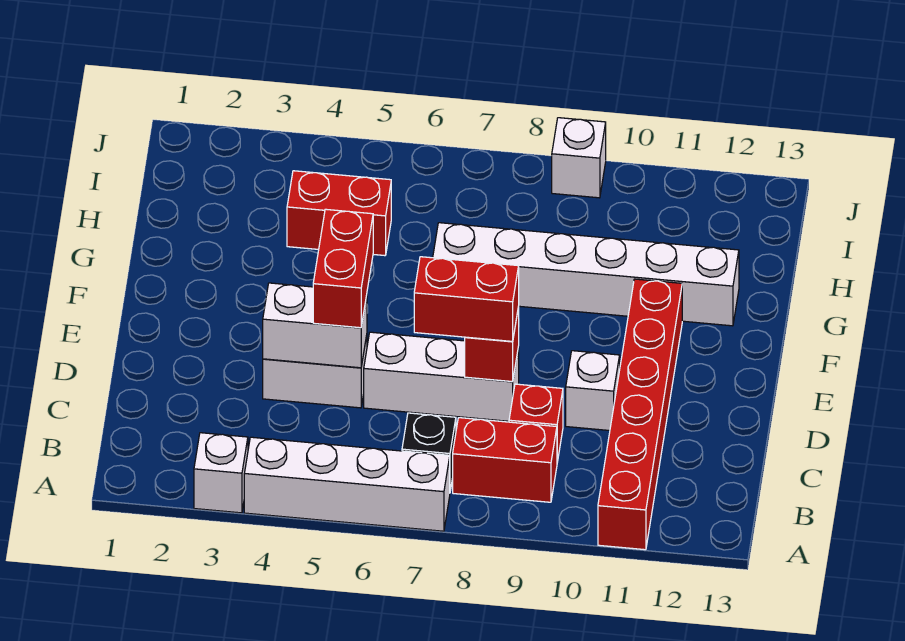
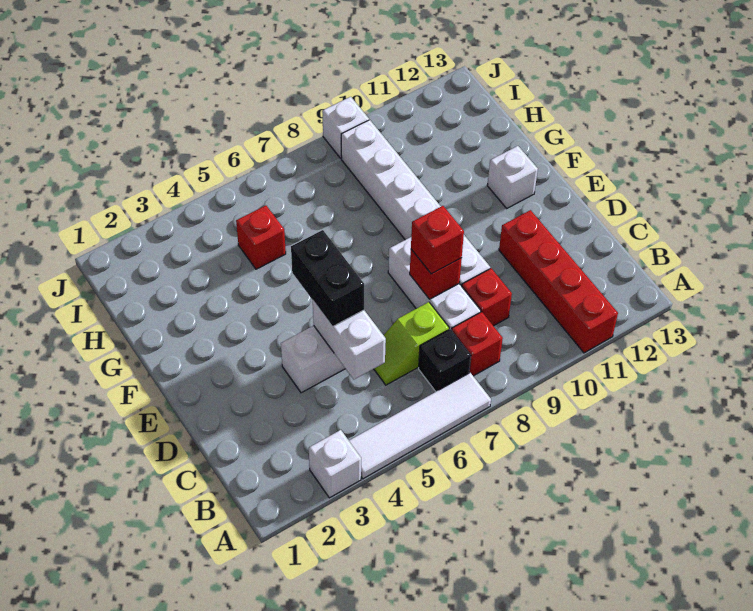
white brick A4:A7 level 1 -> white tile A4:A7 level 1
red brick A11:F11 level 1 -> red brick A11:D11 level 1
red brick B8:B9 level 1 -> red brick B8 level 1
none -> lime slope C6:C7 level 1 top 7
white brick D4:D5 level 2 -> white brick C5:D5 level 2
red brick D5:E5 level 3 -> black brick D5:E5 level 3
white brick D6:D8 level 1 -> white brick C8:E8 level 1
red brick D7:D8 level 3 -> red brick D8 level 3
white brick D10 level 1 -> white brick F12 level 1
white brick G7:G12 level 1 -> white brick D9:I9 level 1
red brick H4:H5 level 1 -> red brick H5 level 1

